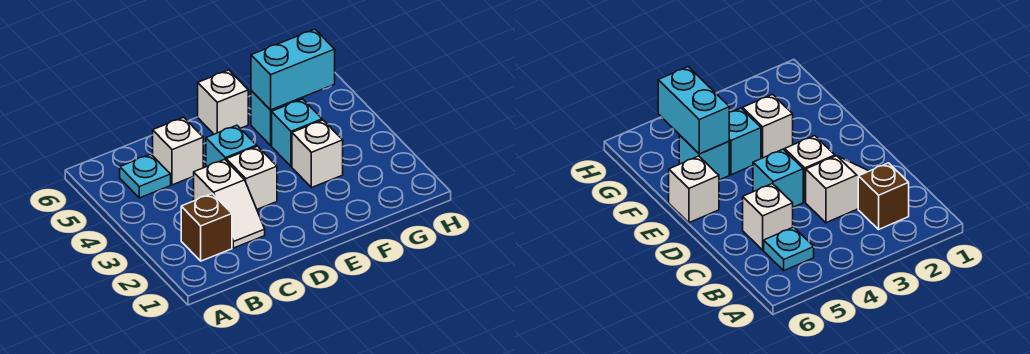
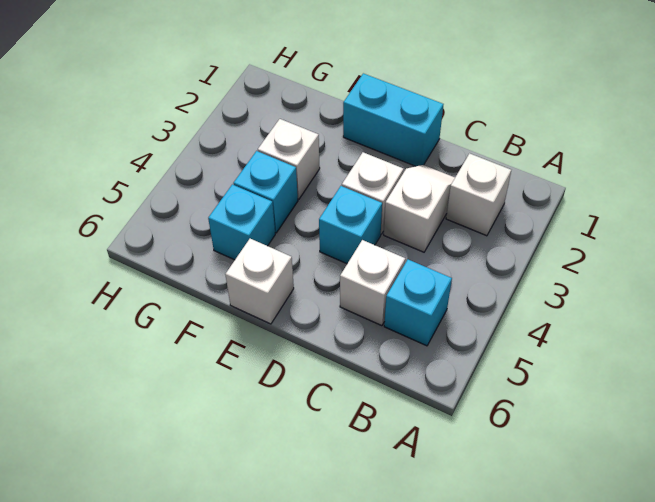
brown brick B2 level 1 -> white brick B2 level 1
cyan plate B5 level 1 -> cyan brick B5 level 1
cyan brick F5:G5 level 2 -> cyan brick D1:E1 level 1

